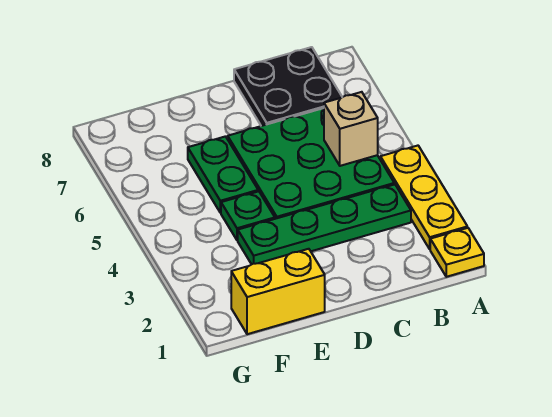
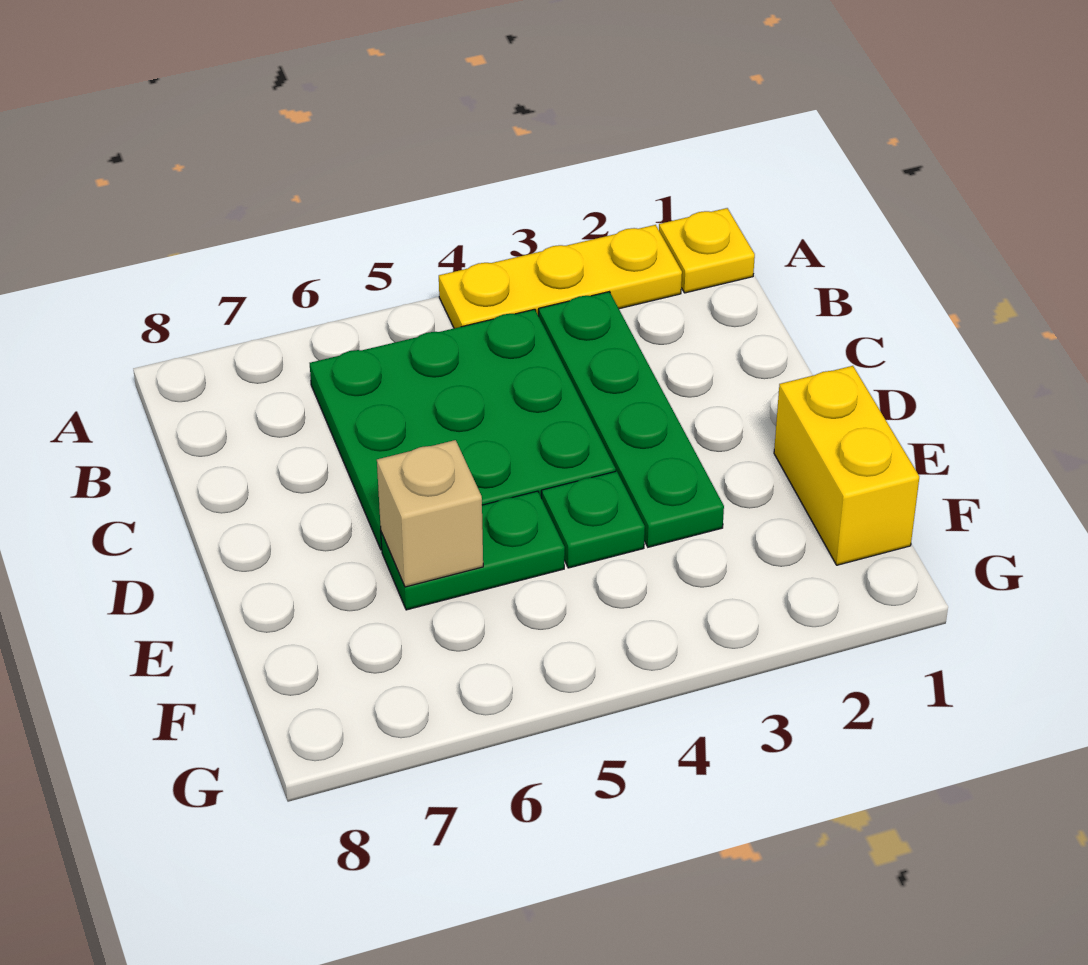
tan brick B5 level 2 -> tan brick E6 level 2
black plate B7:C8 level 1 -> none

